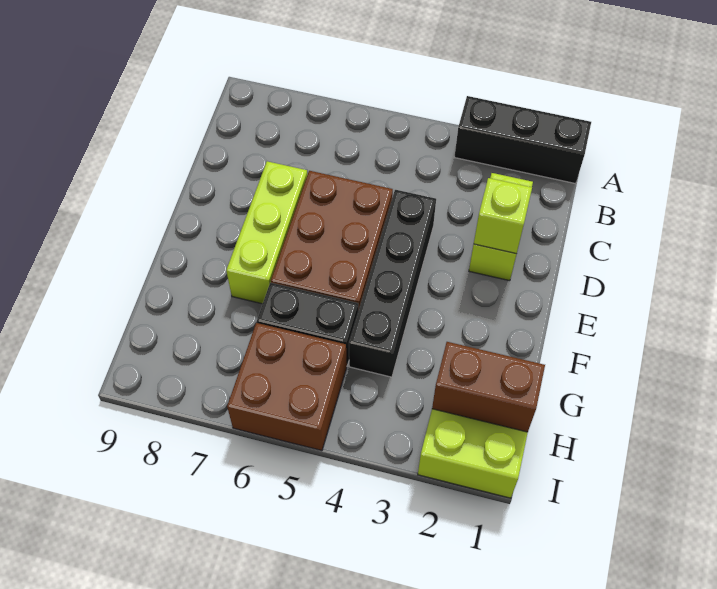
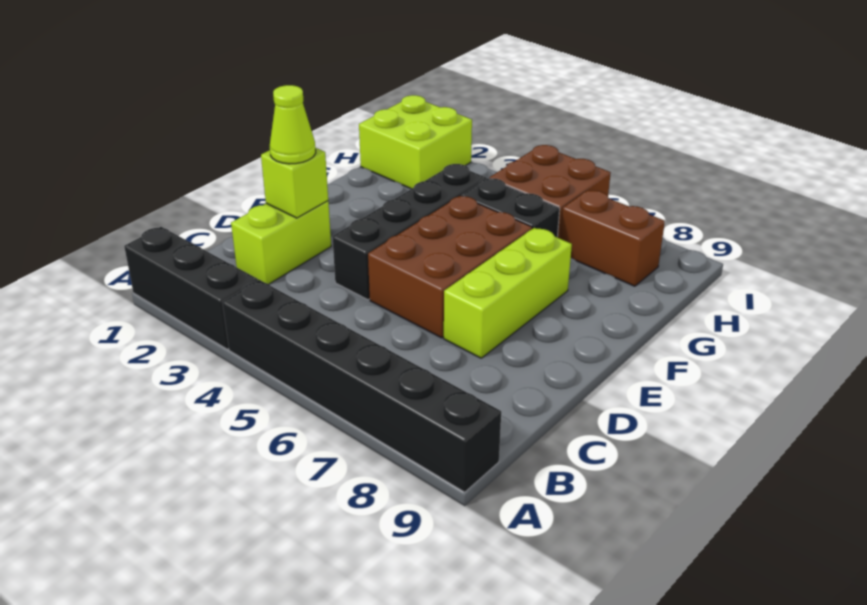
none -> black brick A4:A9 level 1
none -> lime cone D2 level 3
brown brick H1:H2 level 2 -> brown brick H7:H8 level 1

